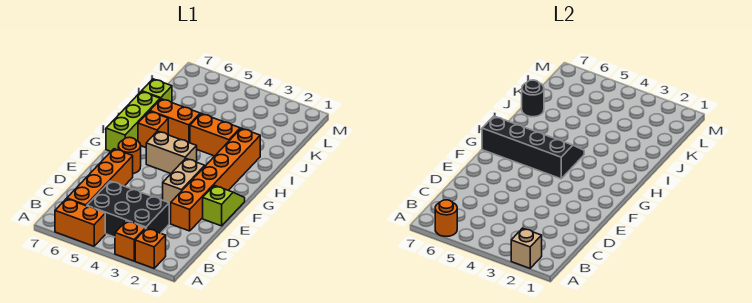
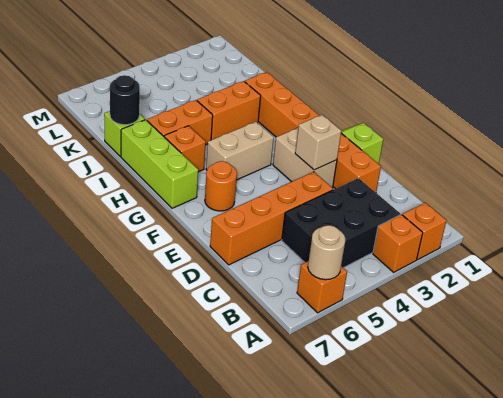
tan brick A2 level 2 -> tan brick E3 level 2
orange brick A5:A6 level 1 -> orange brick A6 level 1
orange round brick A6 level 2 -> tan round brick A6 level 2
orange brick B6:E6 level 1 -> orange brick D4:D7 level 1
black slope G4:H7 level 2 top G -> none

